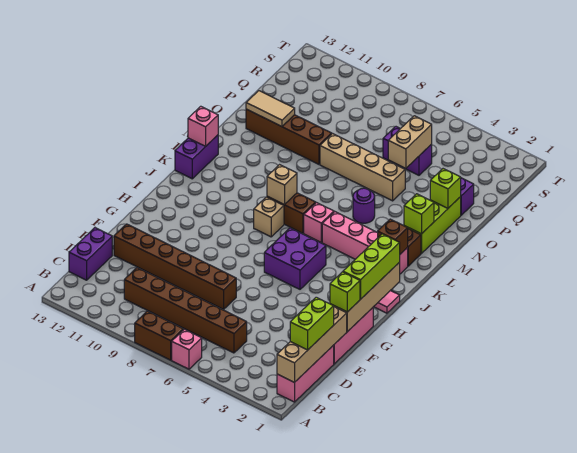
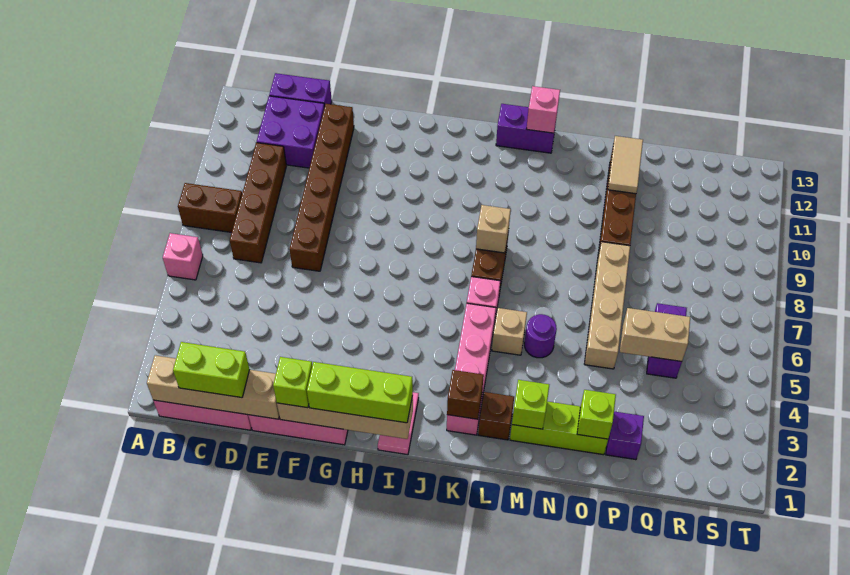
brown brick A7:A8 level 1 -> brown brick A8:B8 level 1
brown brick C5:C10 level 1 -> brown brick C7:C10 level 1
purple brick H5:I6 level 1 -> purple brick C11:D12 level 1
tan brick J8 level 1 -> tan brick L5 level 1

